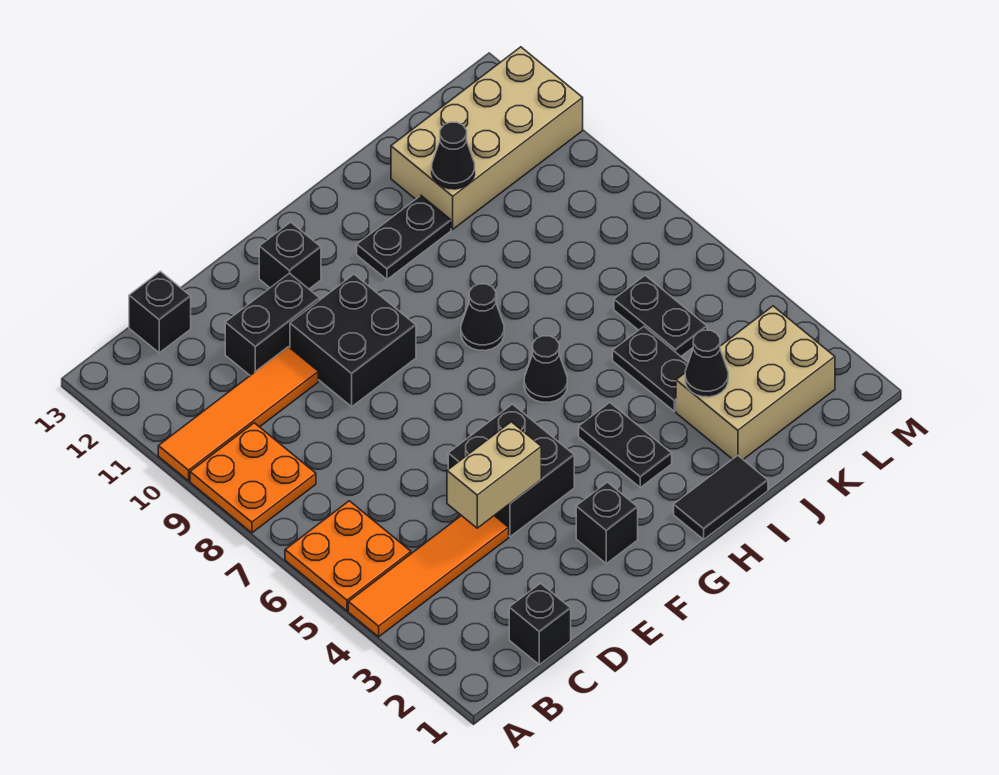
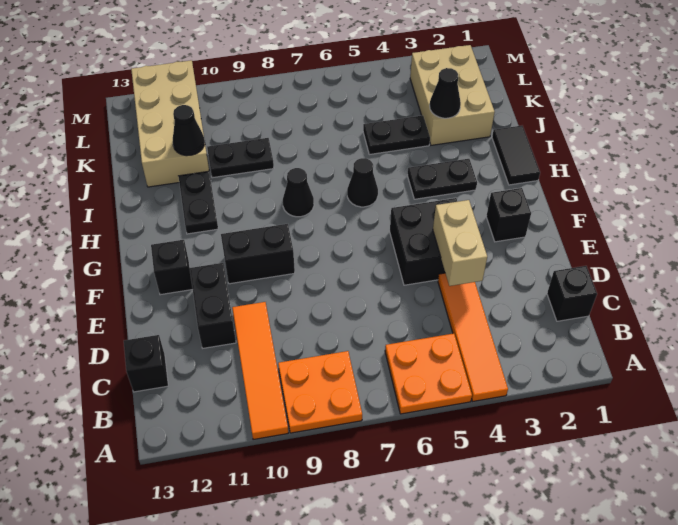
black brick E9:F10 level 1 -> black brick F9:F10 level 1
black plate K5:K6 level 1 -> black plate J9:J10 level 1

